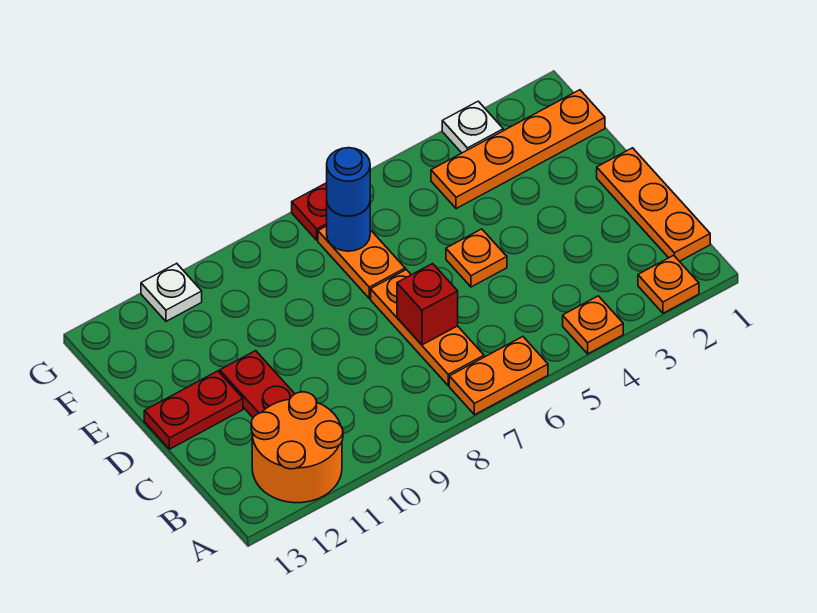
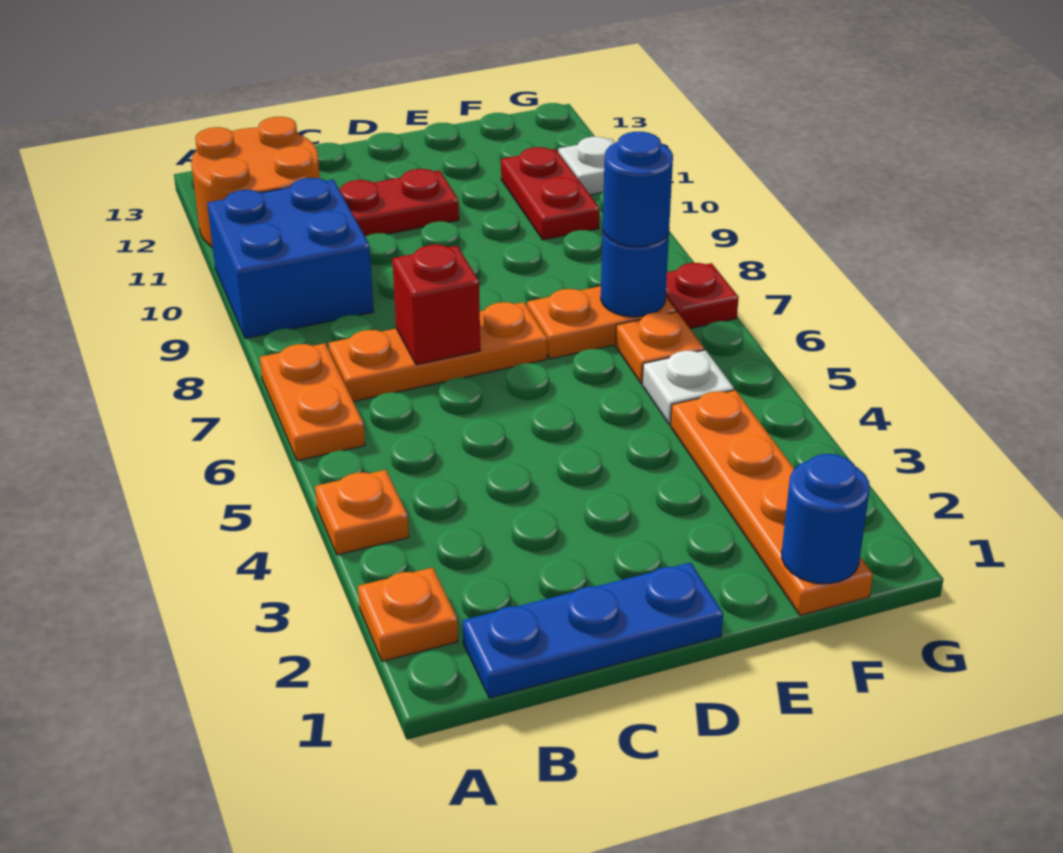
none -> blue brick A9:B10 level 1
orange plate B1:D1 level 1 -> blue plate B1:D1 level 1
orange plate D5 level 1 -> orange plate F6 level 1
red plate D12:D13 level 1 -> red plate F10:F11 level 1
none -> blue round brick F1 level 2
white plate G3 level 1 -> white plate F5 level 1

